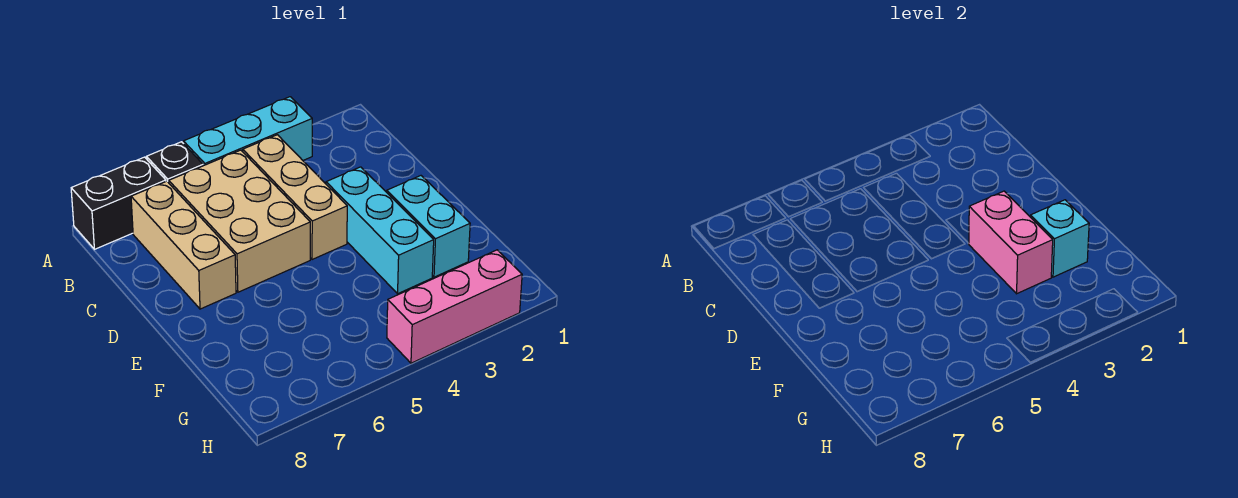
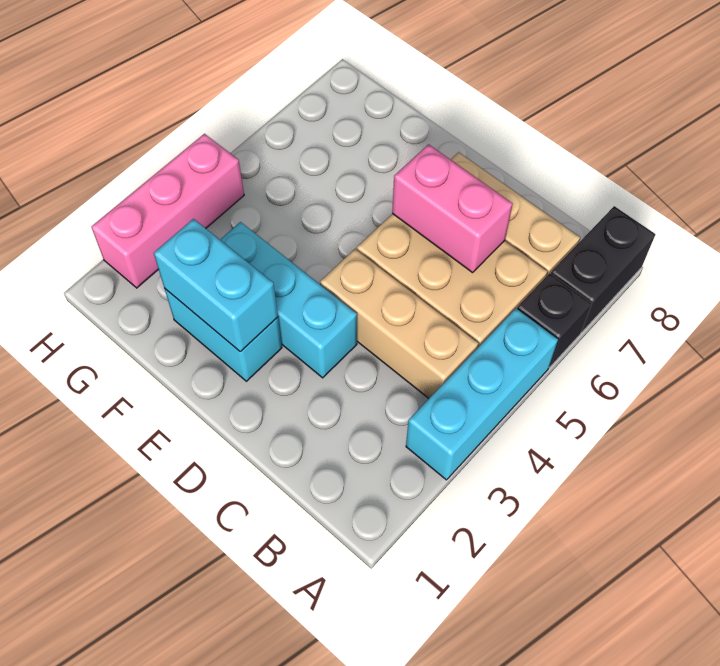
pink brick E3:F3 level 2 -> pink brick C6:D6 level 2
cyan brick F2 level 2 -> cyan brick E2:F2 level 2

